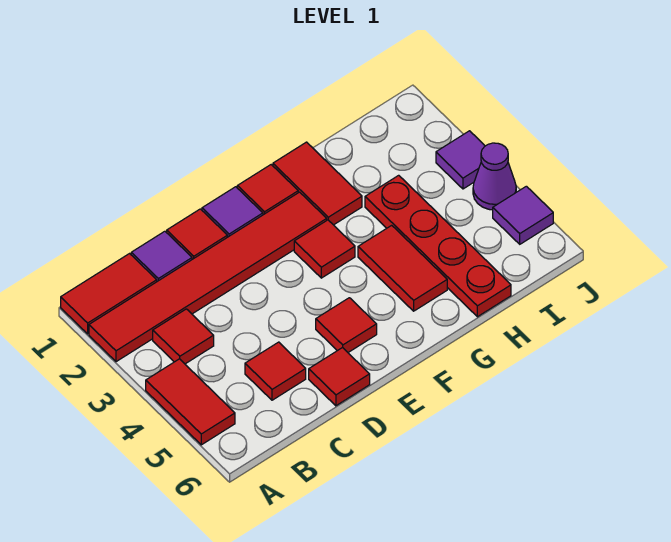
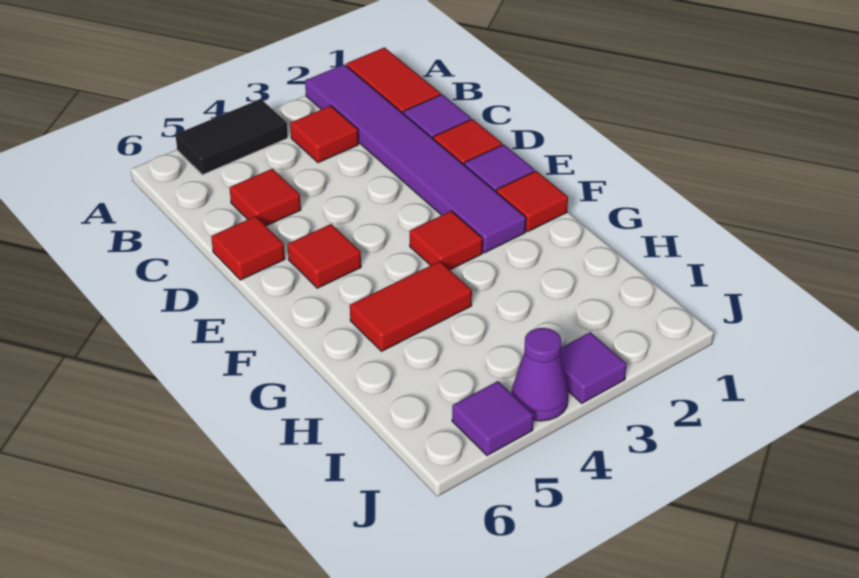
red tile A2:F2 level 1 -> purple tile A2:F2 level 1
red tile A4:A5 level 1 -> black tile A4:A5 level 1
red tile G1:G2 level 1 -> none
red plate H3:H6 level 1 -> none

